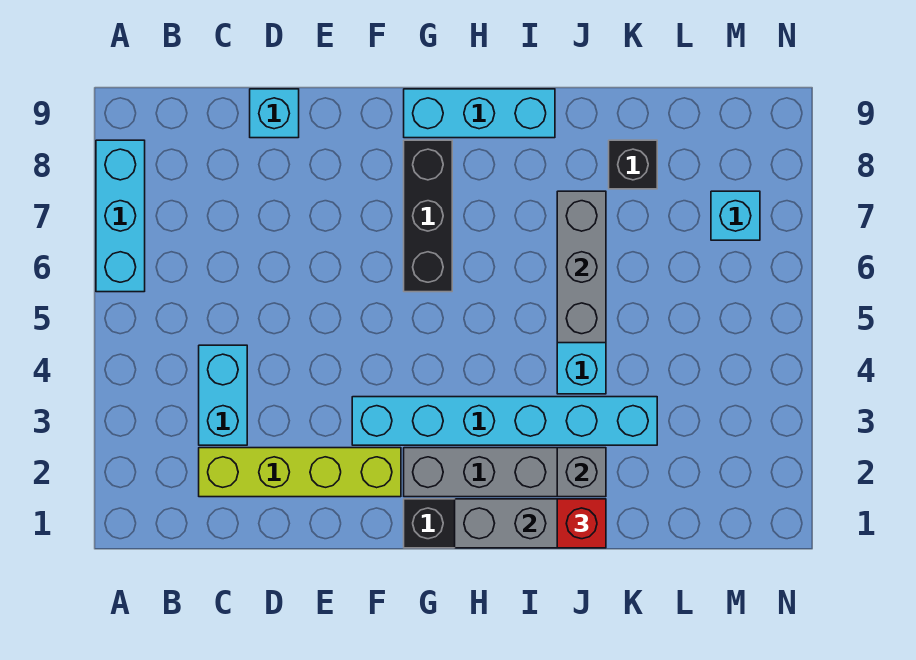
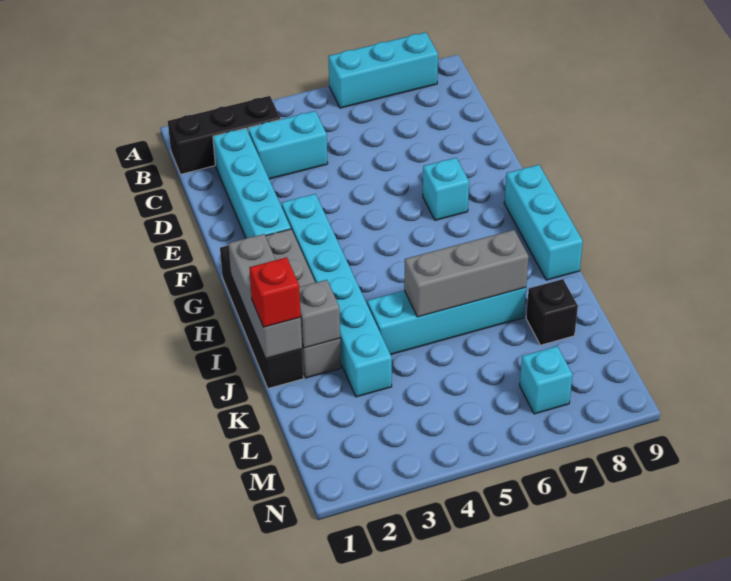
lime brick C2:F2 level 1 -> cyan brick C2:F2 level 1
cyan brick D9 level 1 -> cyan brick F7 level 1
black brick G6:G8 level 1 -> black brick B1:B3 level 1

